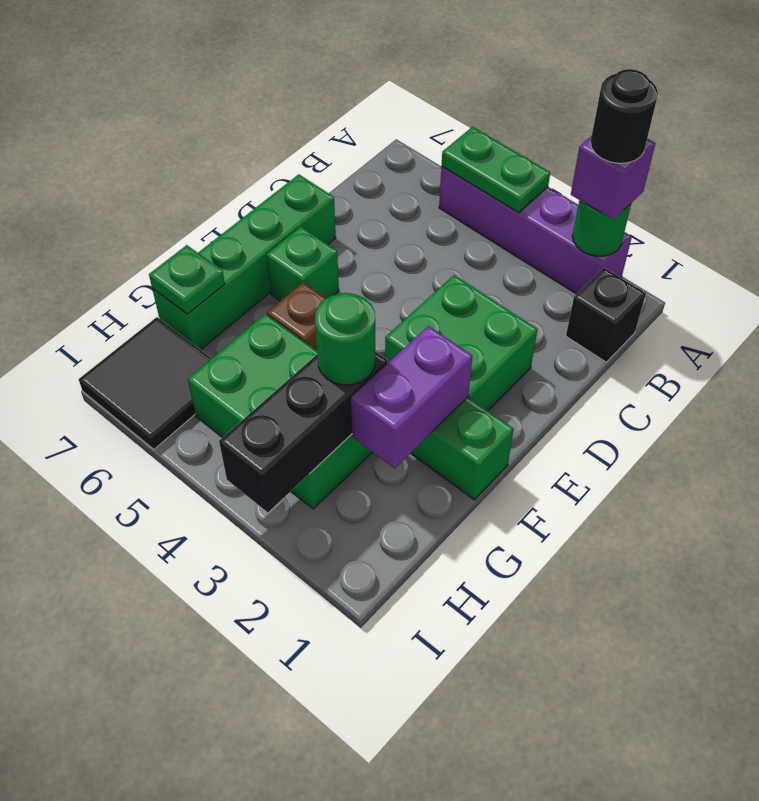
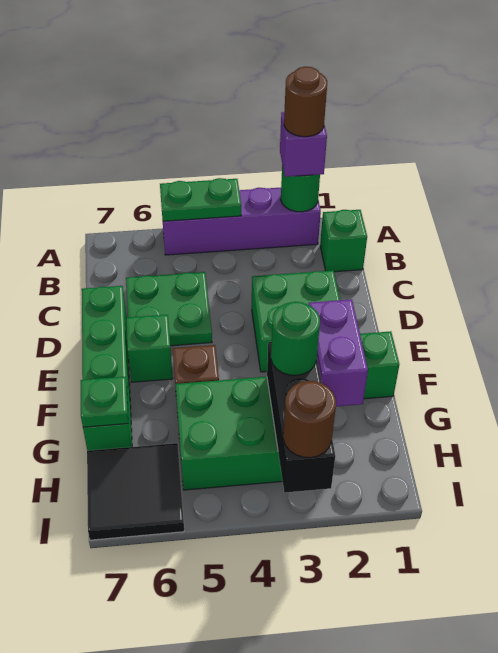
black round brick A2 level 4 -> brown round brick A2 level 4
black brick B1 level 1 -> green brick B1 level 1
none -> green plate C5:D6 level 1
none -> brown round brick I3 level 3

